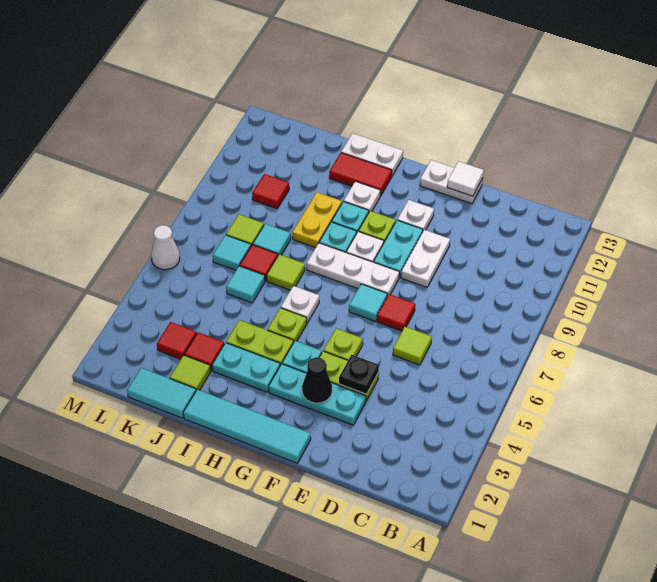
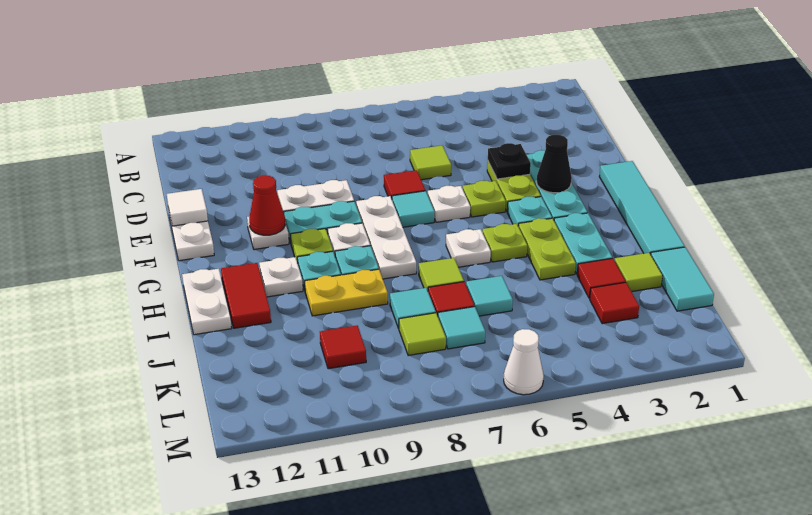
none -> white plate F6 level 1
none -> red cone F11 level 2

